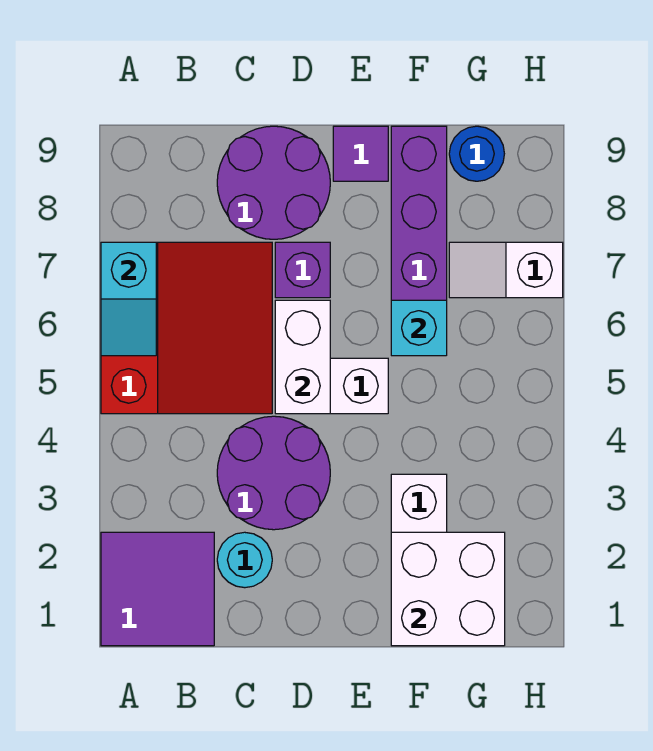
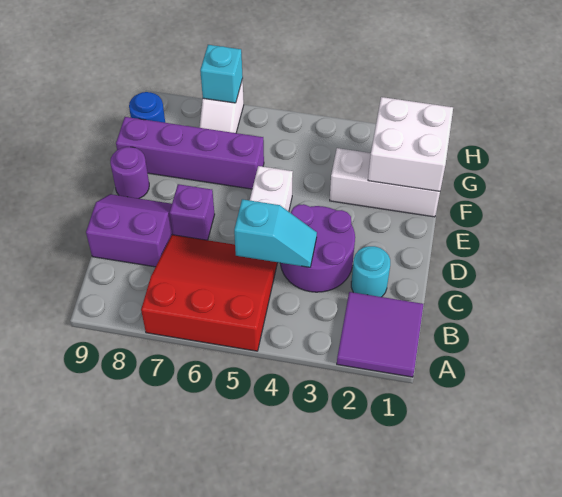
cyan slope A6:A7 level 2 top 7 -> cyan slope C4:C5 level 2 top 5
purple round brick C8:D9 level 1 -> purple slope C8:D9 level 1 top C
white brick D5:D6 level 2 -> none
purple tile E9 level 1 -> purple round brick E9 level 1
cyan brick F6 level 2 -> cyan brick H7 level 2

